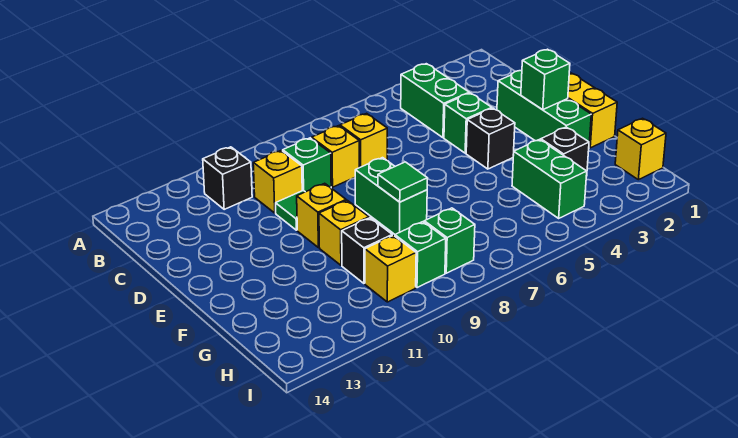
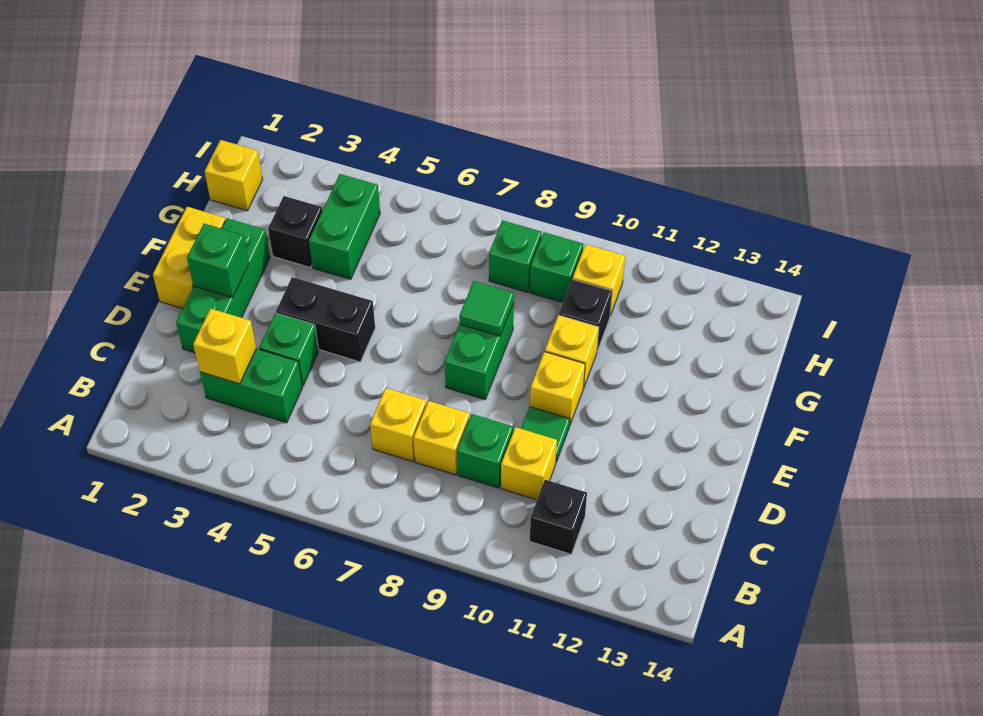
green brick B4:C4 level 1 -> green brick C3:C4 level 1
none -> yellow brick C3 level 2
black brick E4 level 1 -> black brick E4:E5 level 1

